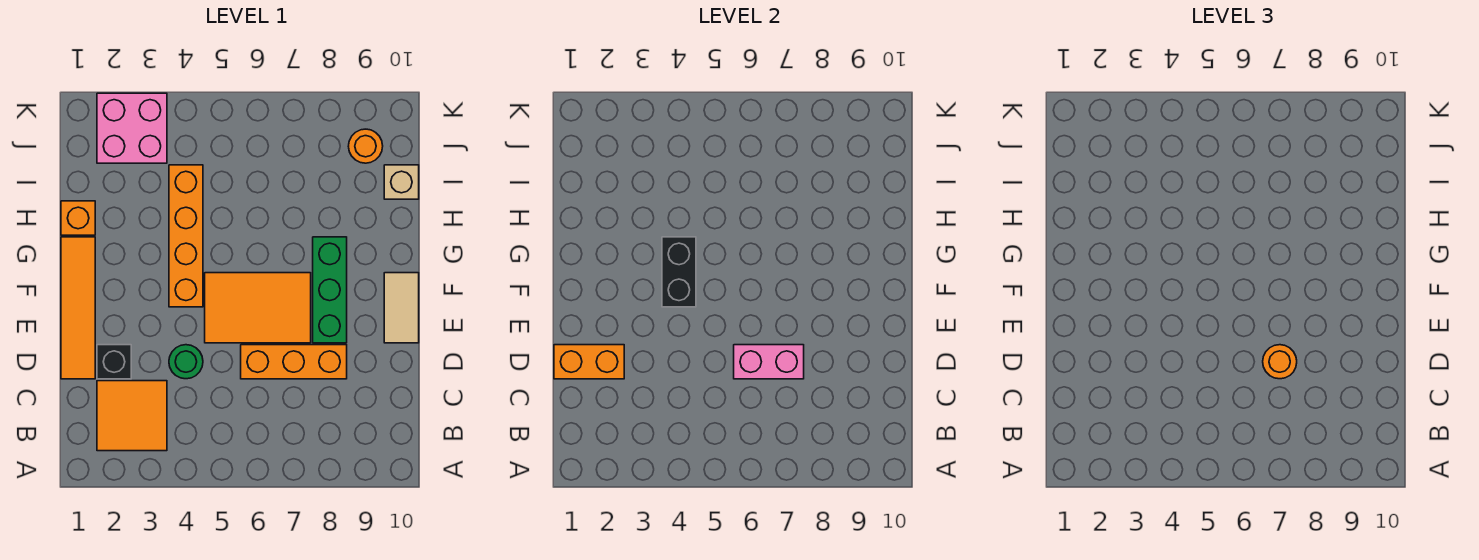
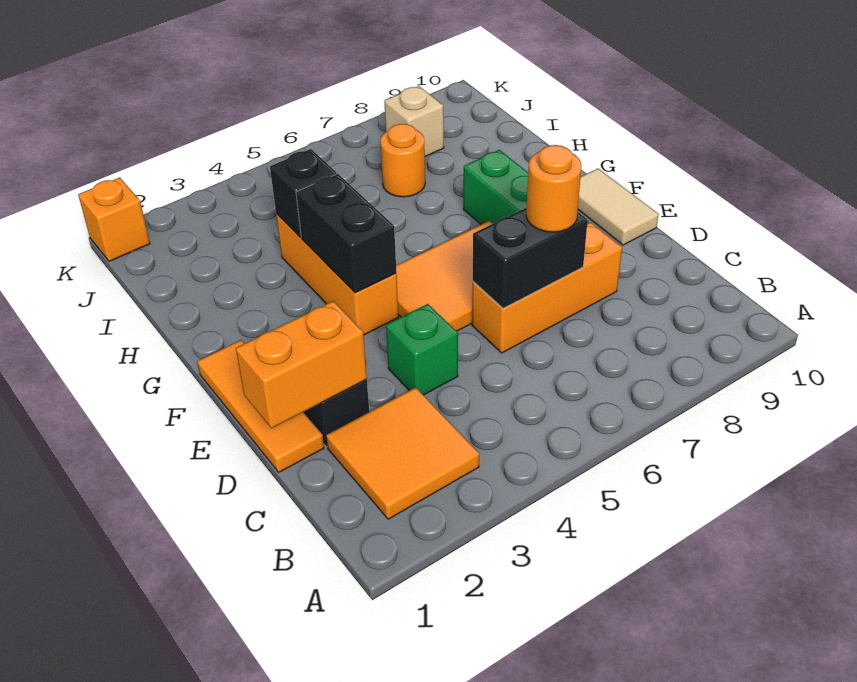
orange tile D1:G1 level 1 -> orange tile D1:F1 level 1
green round brick D4 level 1 -> green brick D4 level 1
pink brick D6:D7 level 2 -> black brick D6:D7 level 2
orange brick F4:I4 level 1 -> orange brick F4:H4 level 1
orange brick H1 level 1 -> orange brick K1 level 1
none -> black brick H4 level 2
tan brick I10 level 1 -> tan brick J8 level 1
pink brick J2:K3 level 1 -> none
orange round brick J9 level 1 -> orange round brick I7 level 1

